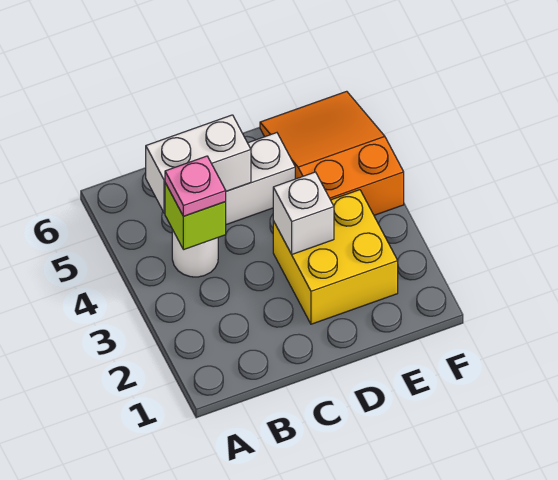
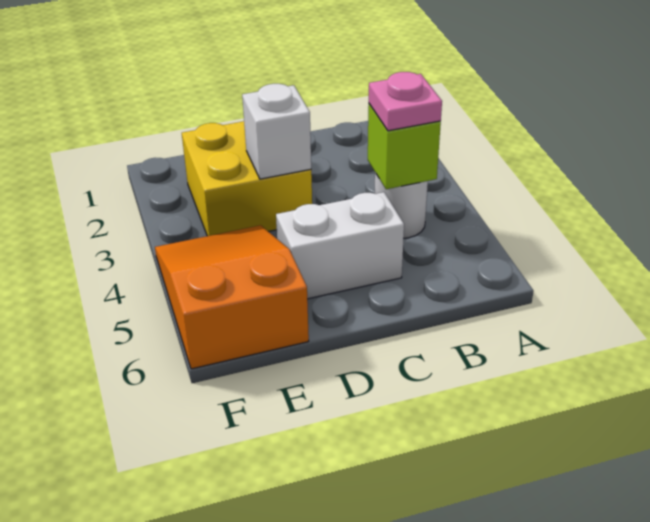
white brick B5:C5 level 2 -> none
orange slope E4:F6 level 1 top 4 -> orange slope E4:F6 level 1 top 6

